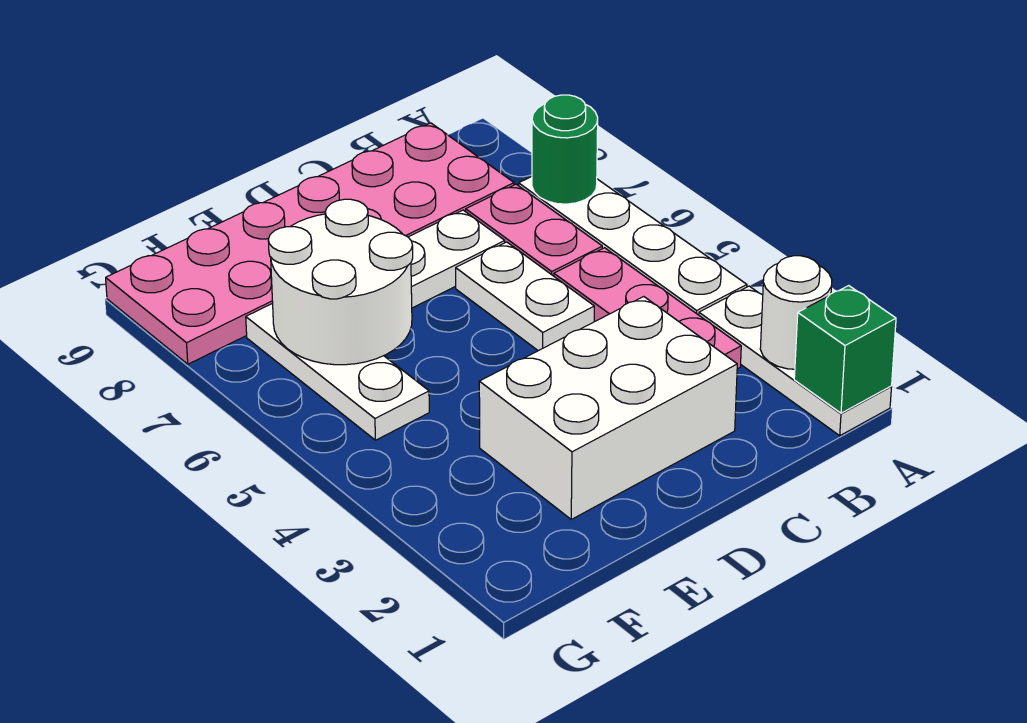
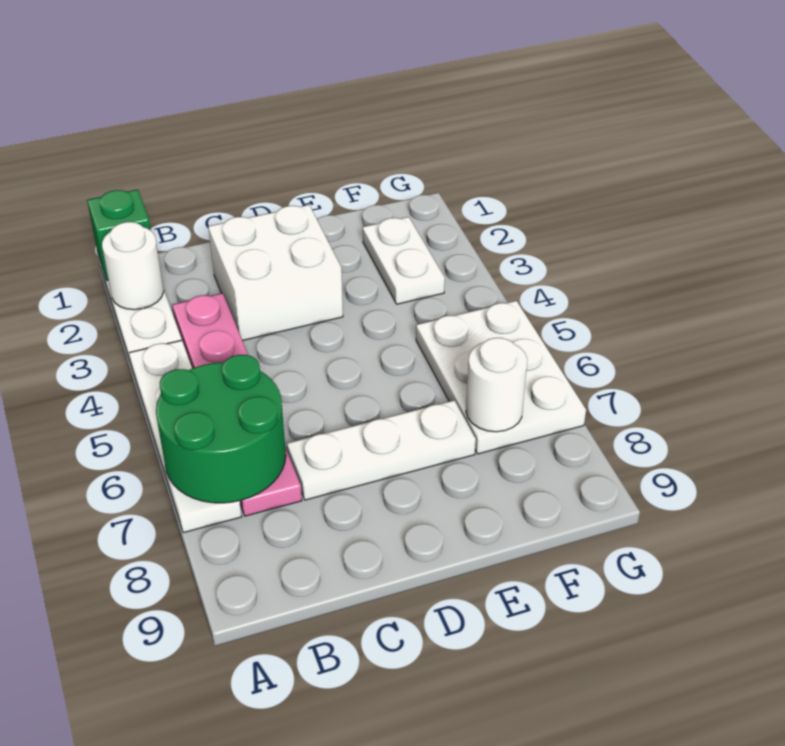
green round brick A7 level 2 -> green round brick A6:B7 level 2
pink plate B8:G9 level 1 -> none
white brick C2:E3 level 1 -> white brick C2:D3 level 1
white plate C5:C6 level 1 -> white plate F2:F3 level 1
white round brick E6:F7 level 2 -> white round brick F7 level 2
white plate F5:F7 level 1 -> white plate F5:G7 level 1

